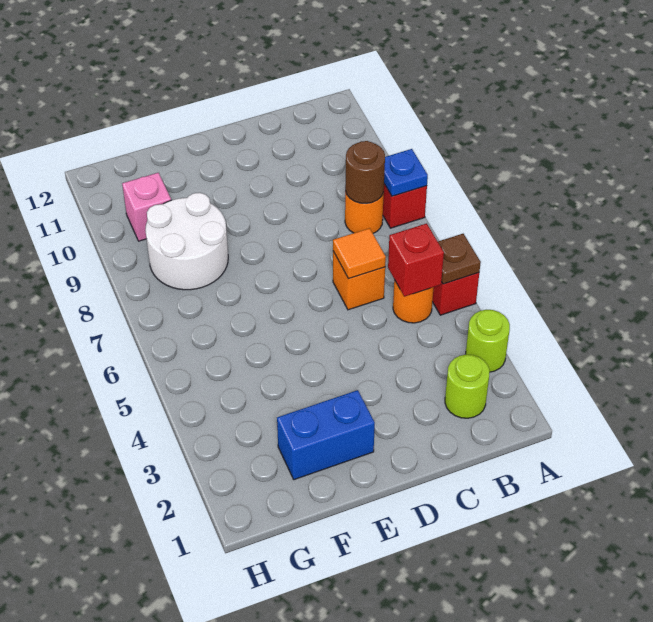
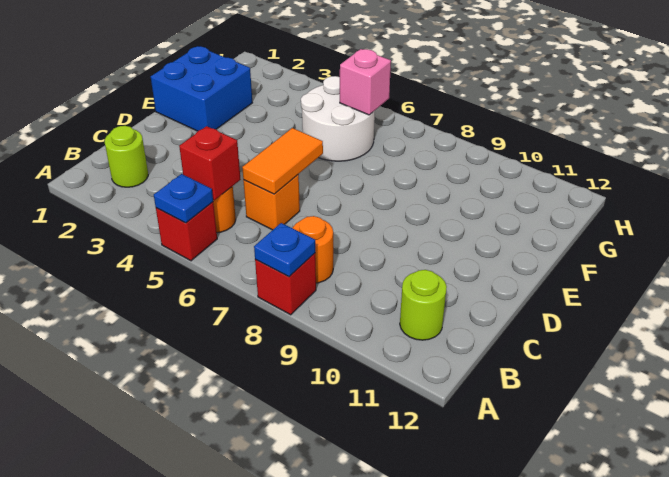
lime round brick A3 level 1 -> lime round brick B11 level 1
brown plate A5 level 2 -> blue plate A5 level 2
brown round brick B8 level 2 -> none
orange tile C6 level 2 -> orange tile C6:D6 level 2
blue brick E2:F2 level 1 -> blue brick E1:F2 level 1
white round brick F8:G9 level 1 -> white round brick F5:G6 level 1
pink brick G10 level 1 -> pink brick G6 level 2

